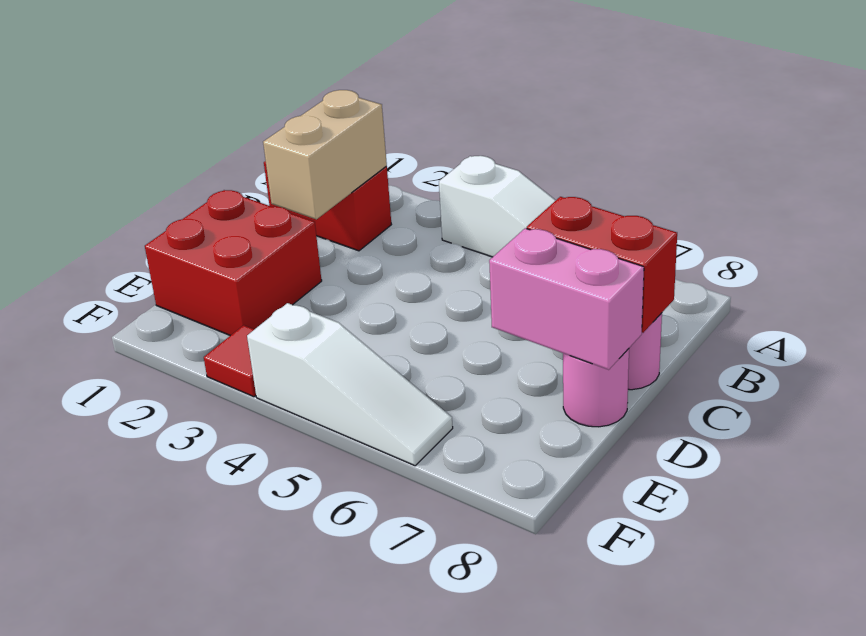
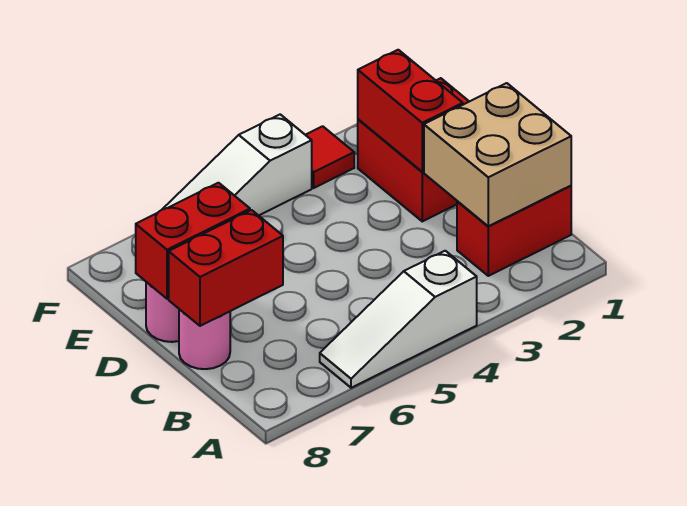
tan brick B2:C2 level 2 -> tan brick B1:C2 level 2
none -> red brick D2:E2 level 2
pink brick D7:D8 level 2 -> red brick D7:D8 level 2

